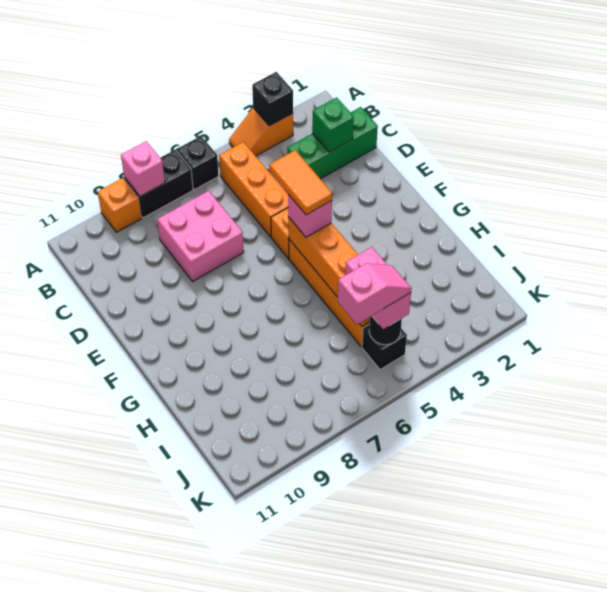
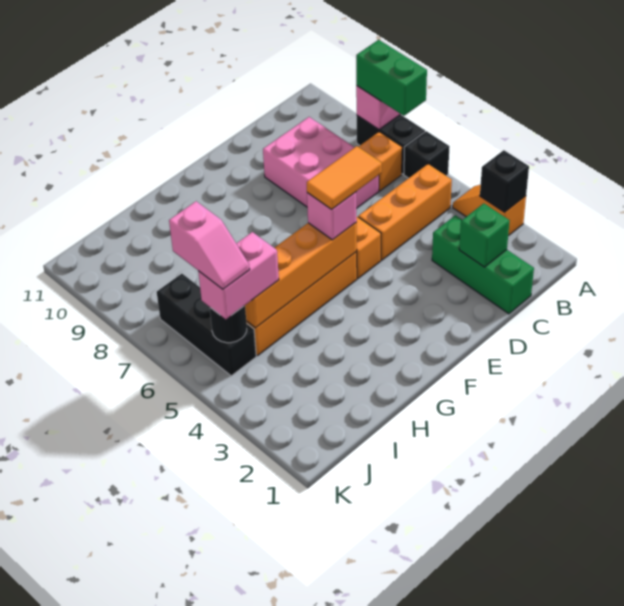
none -> green brick A7:A8 level 3
orange brick A9 level 1 -> orange brick B7 level 1
pink brick C7:D8 level 1 -> pink brick C7:D9 level 1
black brick J5 level 1 -> black brick J5:J7 level 1

